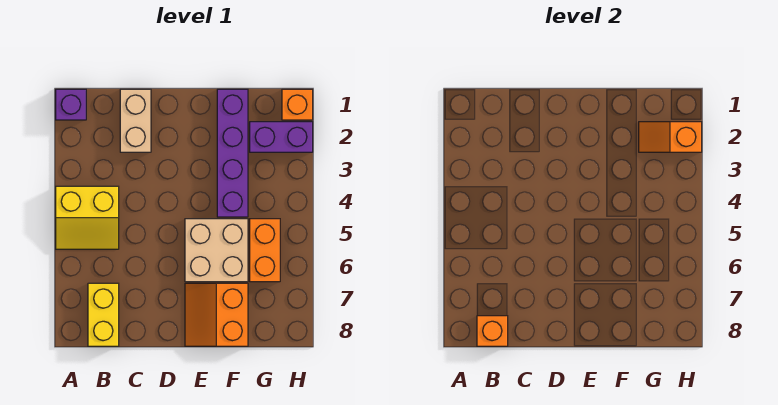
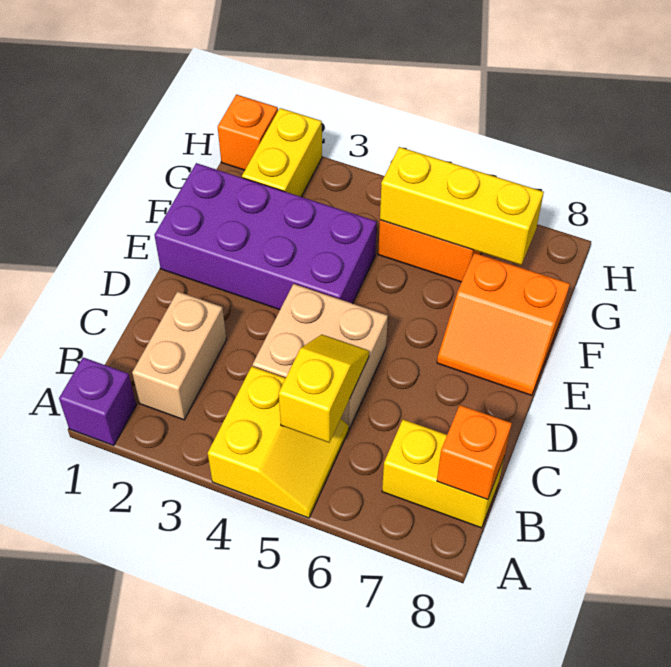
none -> yellow slope B5:C5 level 2 top B
tan brick C1:C2 level 1 -> tan brick B2:C2 level 1
tan brick E5:F6 level 1 -> tan brick C4:D5 level 1
purple brick F1:F4 level 1 -> purple brick E1:F4 level 1
purple brick G2:H2 level 1 -> yellow brick G2:H2 level 1
orange slope G2:H2 level 2 top H -> none
none -> yellow brick G5:G7 level 2

